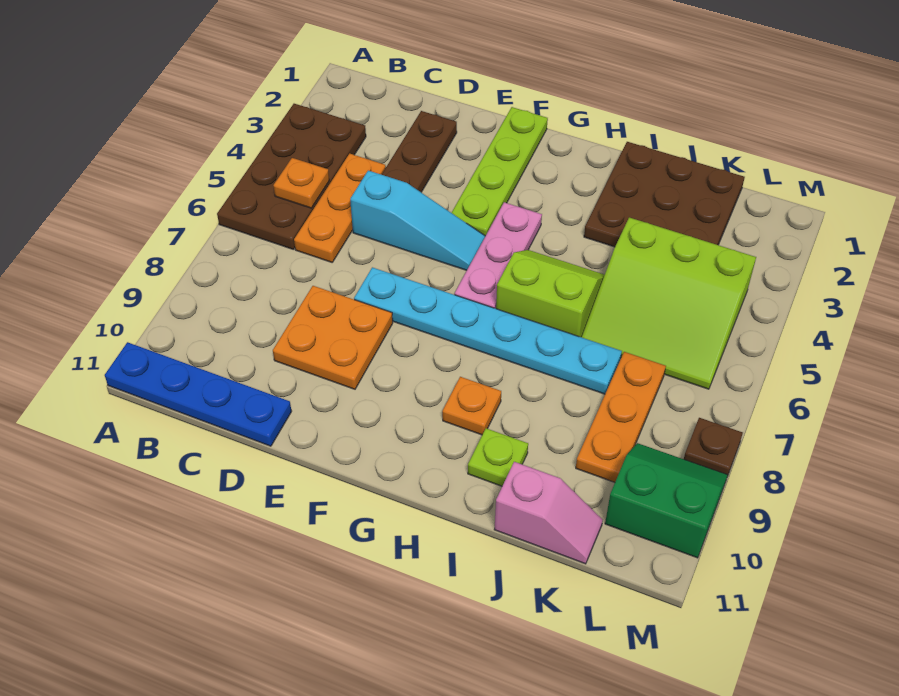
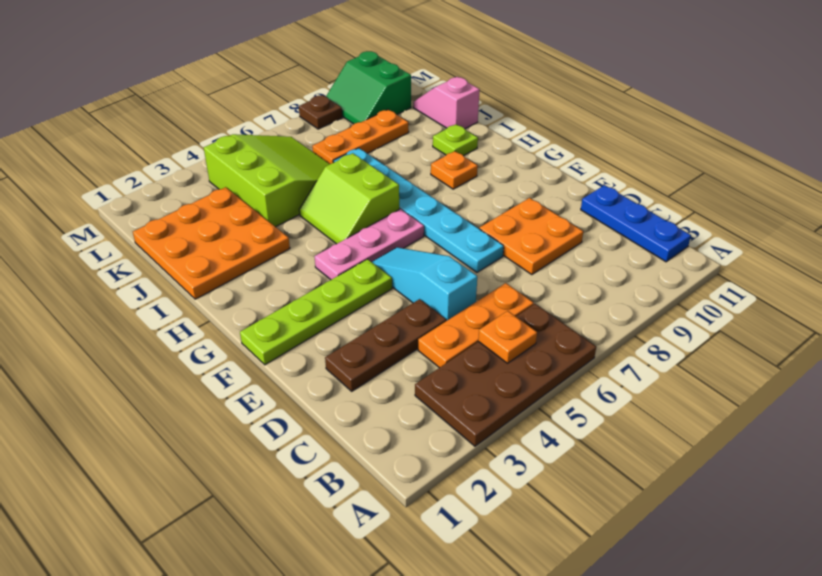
blue plate A11:D11 level 1 -> blue plate B11:D11 level 1
brown plate I1:K3 level 1 -> orange plate I1:K3 level 1

